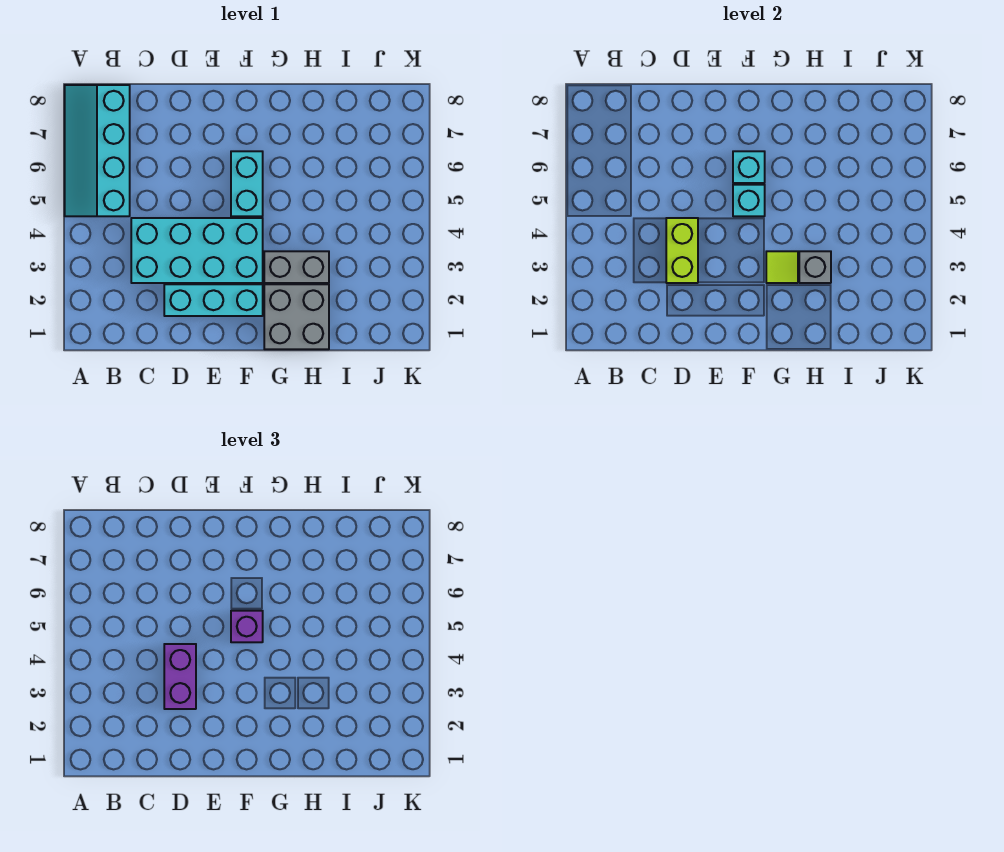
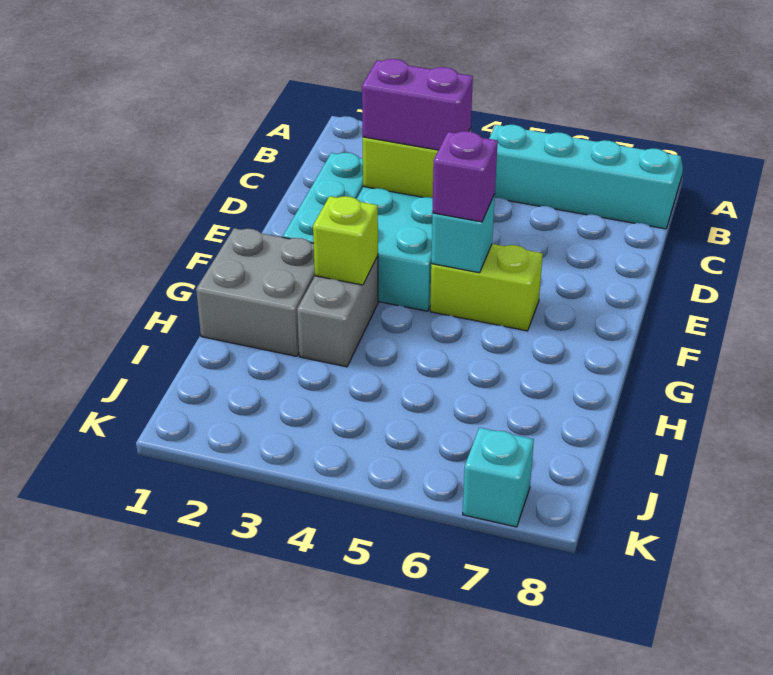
cyan brick F5:F6 level 1 -> lime brick F5:F6 level 1
cyan brick F6 level 2 -> cyan brick K7 level 1
lime tile G3 level 2 -> lime brick G3 level 2
grey brick H3 level 2 -> none

